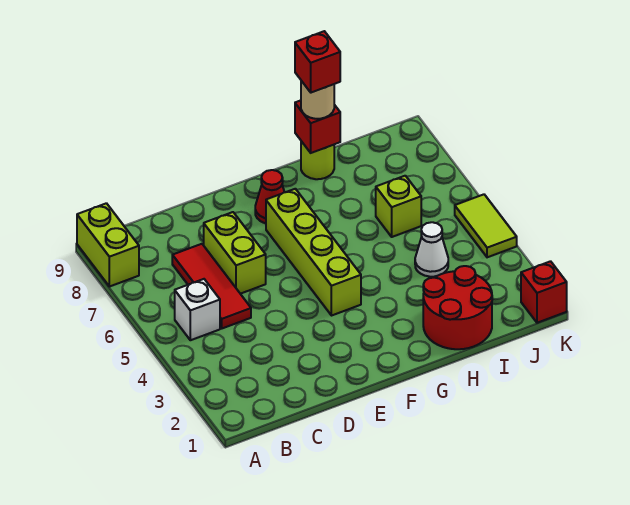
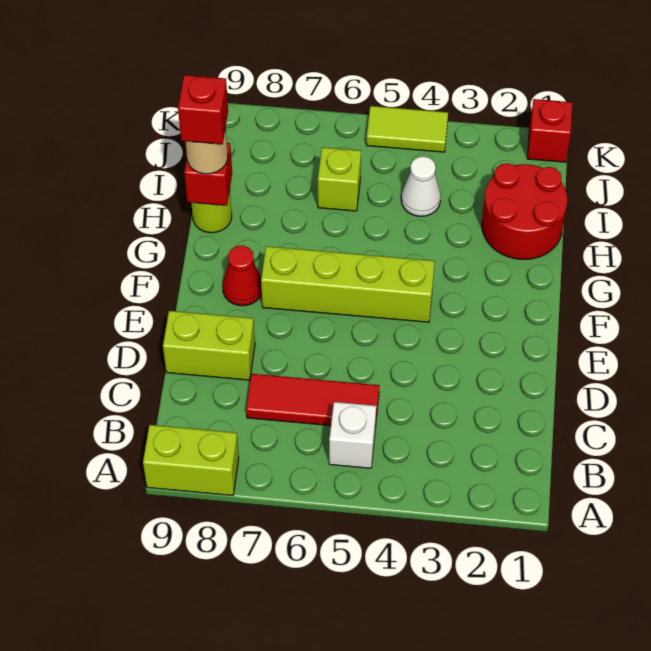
lime brick D6:D7 level 1 -> lime brick D8:D9 level 1

